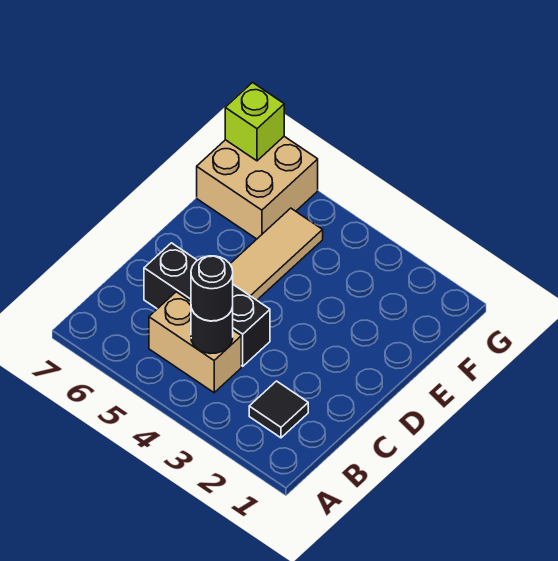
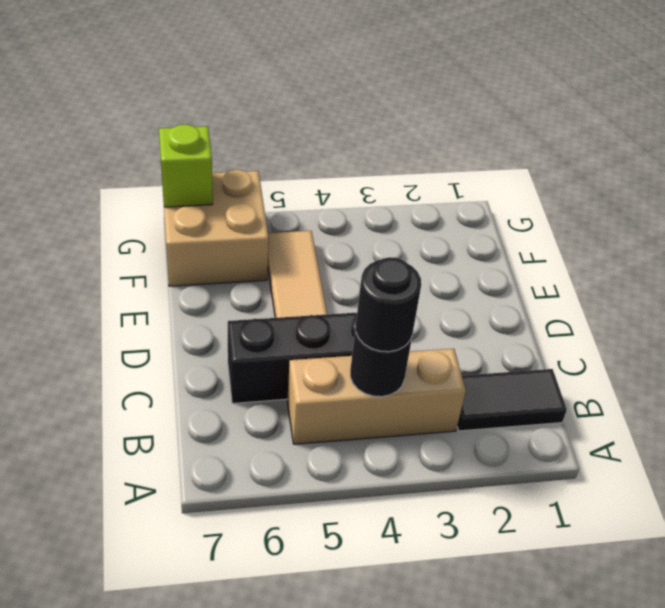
black tile B2 level 1 -> black tile B1:B2 level 1
tan brick B4:B5 level 1 -> tan brick B3:B5 level 1

